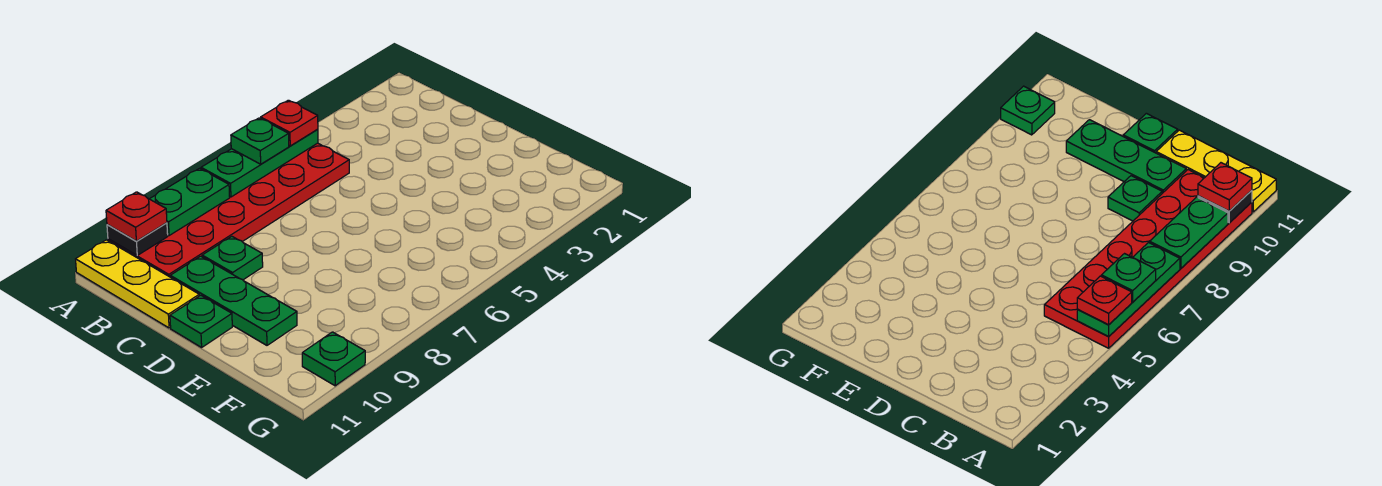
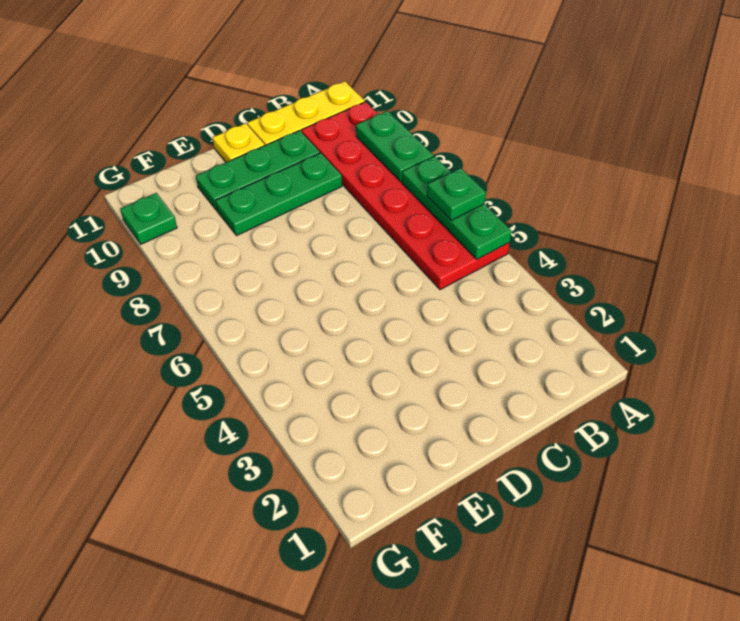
red plate A5 level 3 -> none
black plate A10 level 2 -> none
red plate A10 level 3 -> none
green plate C9 level 1 -> green plate C9:E9 level 1
green plate D11 level 1 -> yellow plate D11 level 1

